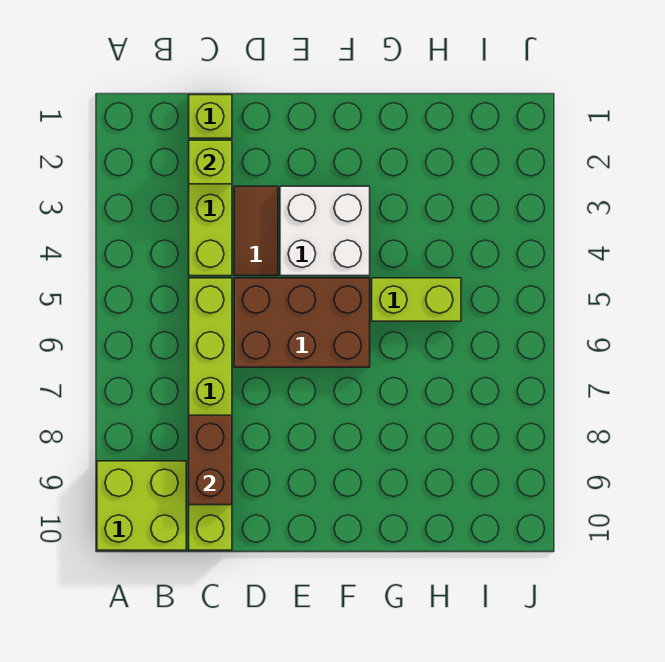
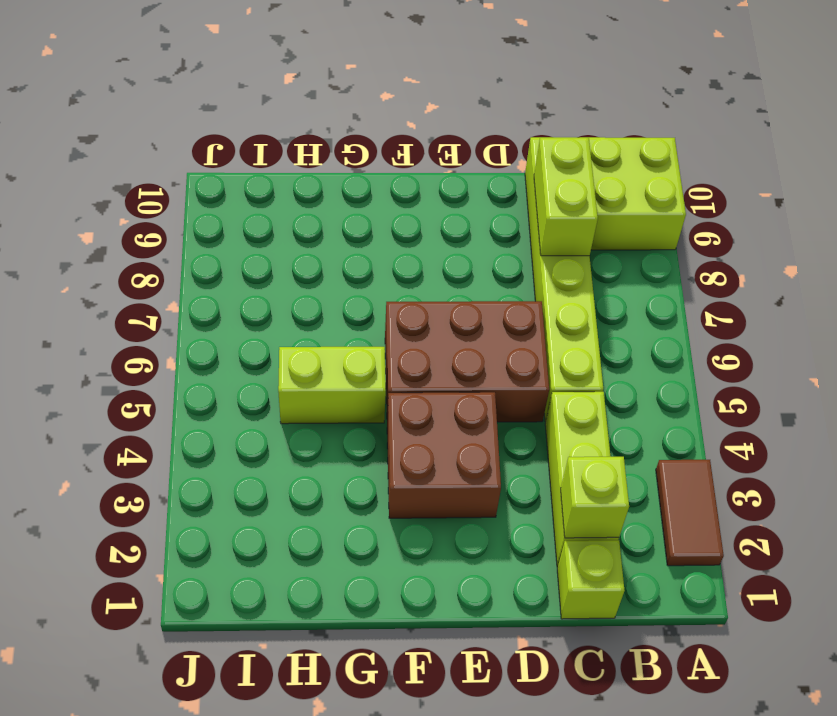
brown brick C8:C9 level 2 -> lime brick C8:C9 level 2
brown tile D3:D4 level 1 -> brown tile A2:A3 level 1
white brick E3:F4 level 1 -> brown brick E3:F4 level 1

